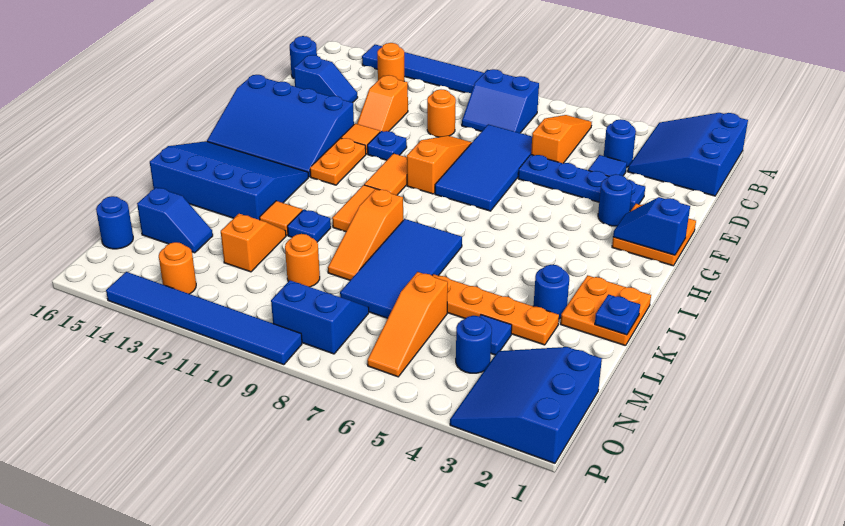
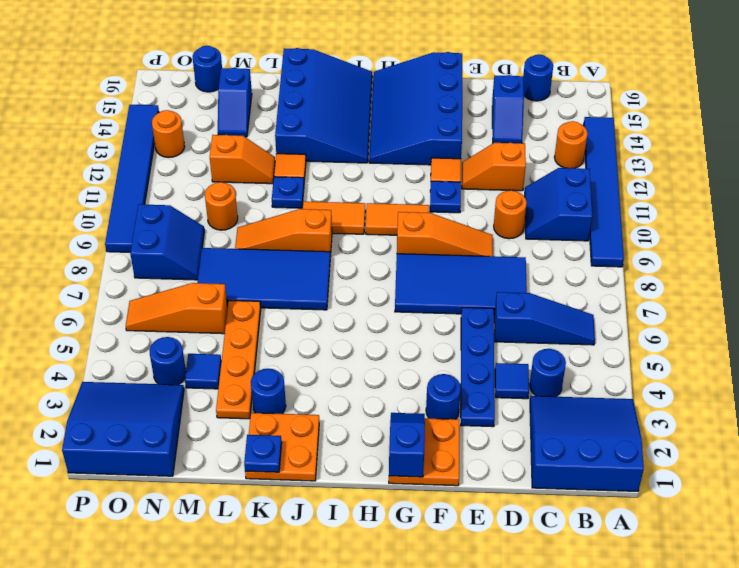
orange slope B6:D6 level 1 top D -> blue slope B6:D6 level 1 top D
blue slope B8:C9 level 1 top B -> blue slope B10:C11 level 1 top B
orange plate G12:H12 level 1 -> none

